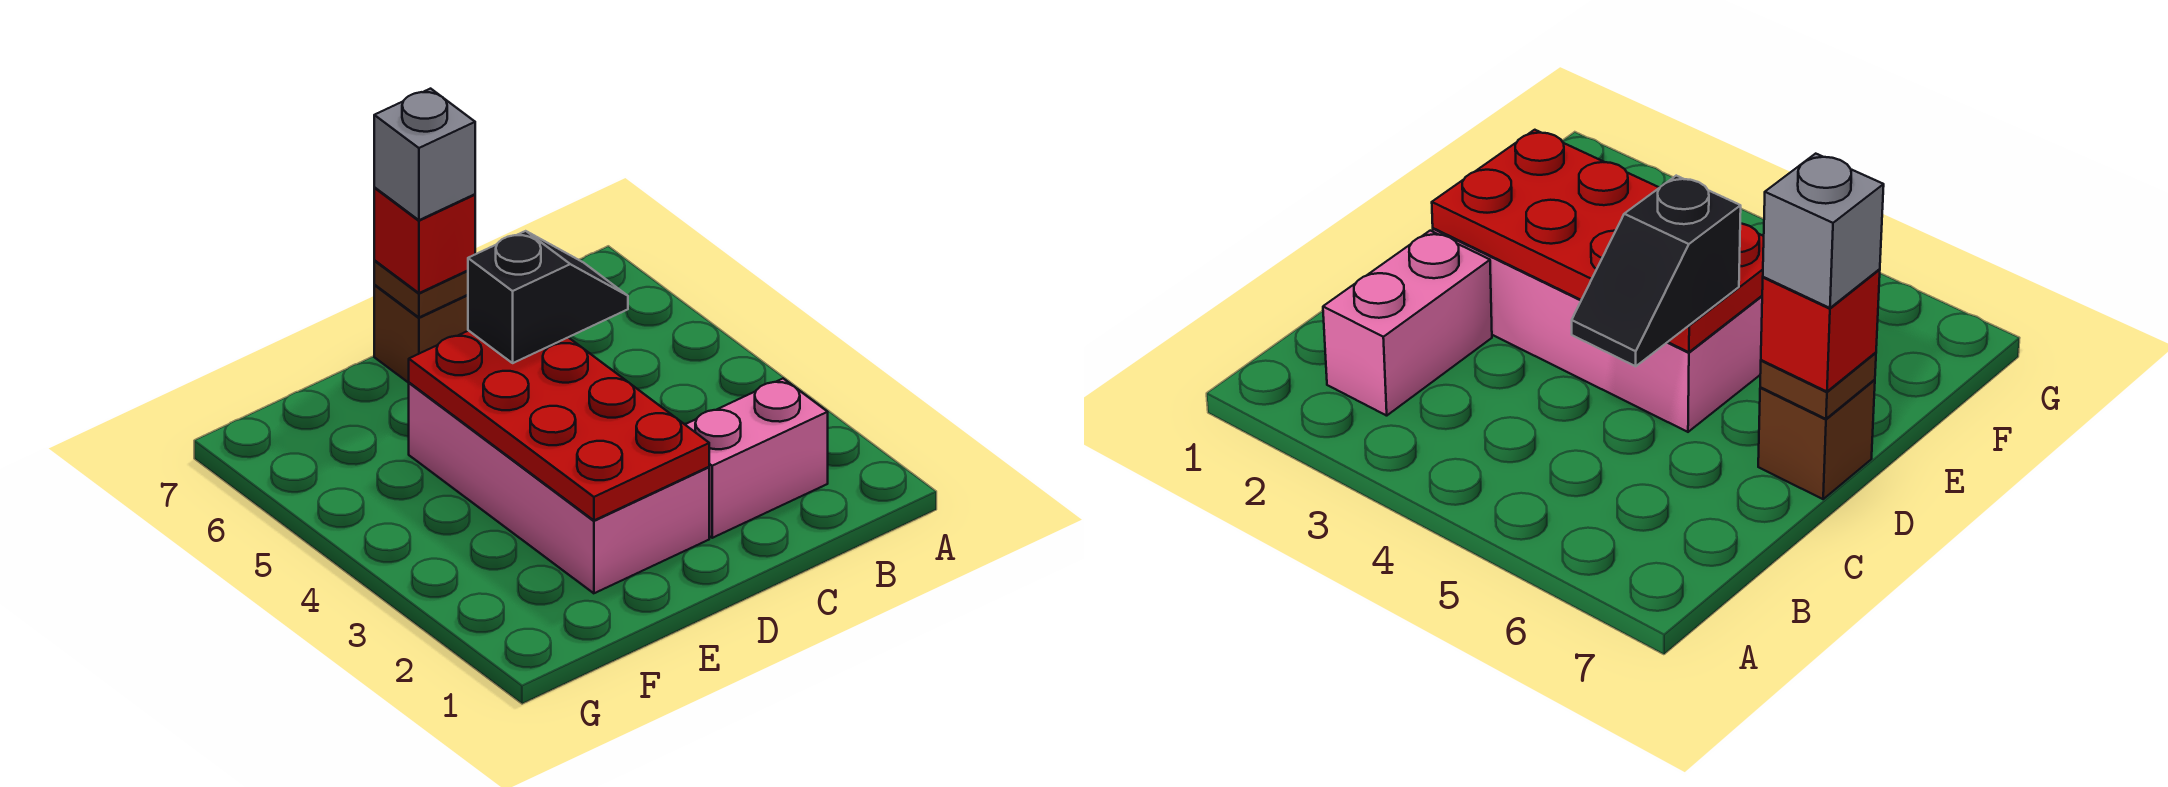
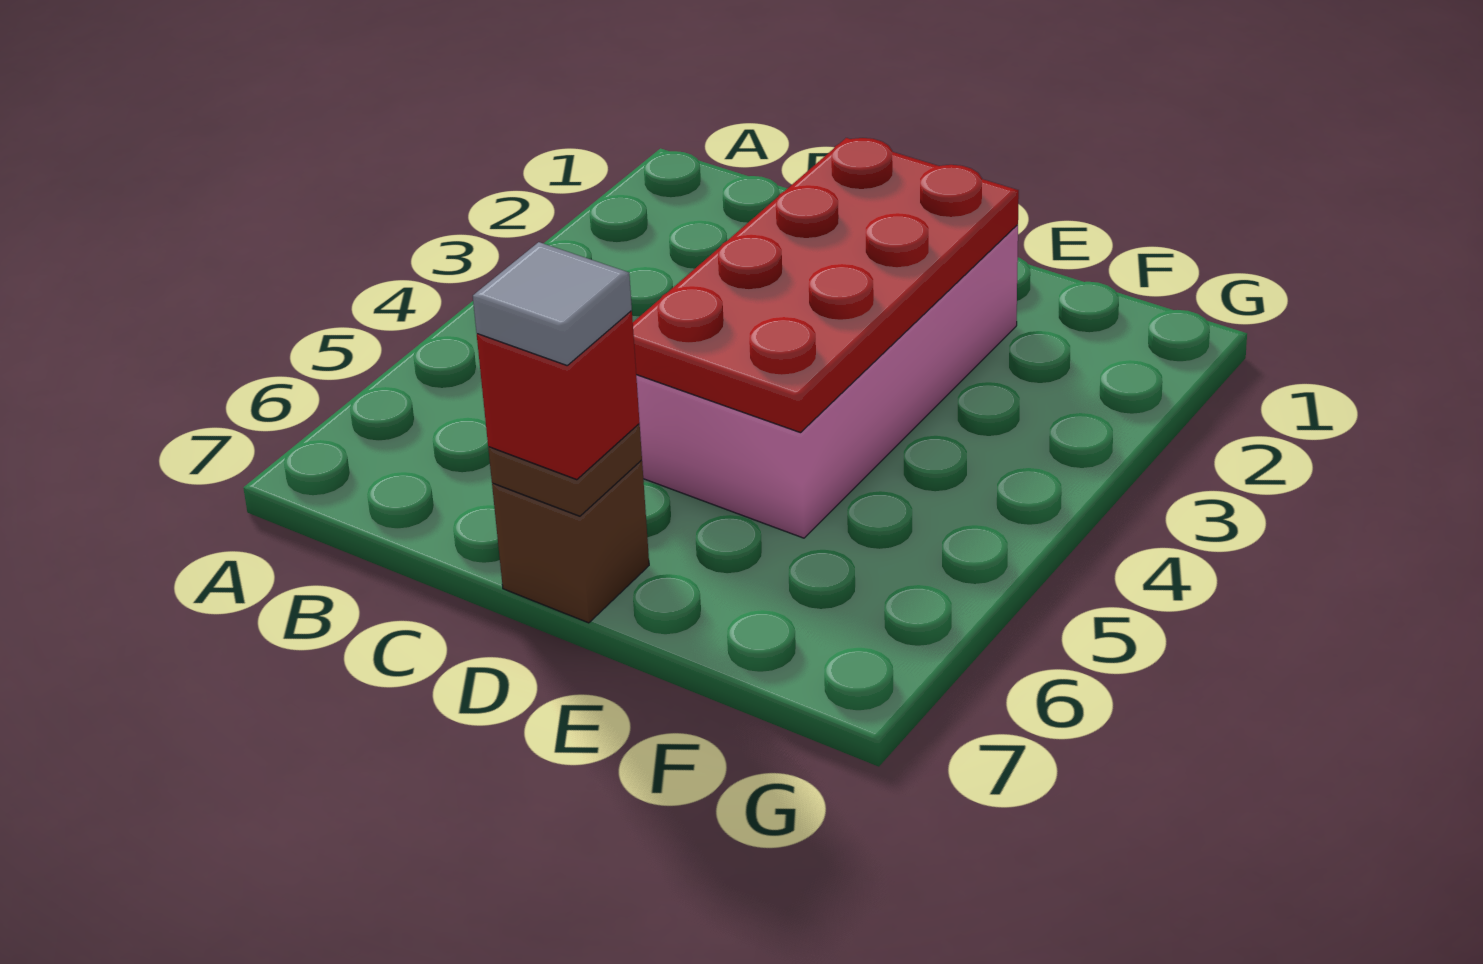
pink brick B2:C2 level 1 -> none
black slope C5:D5 level 3 top D -> none
grey brick D7 level 4 -> grey tile D7 level 4

